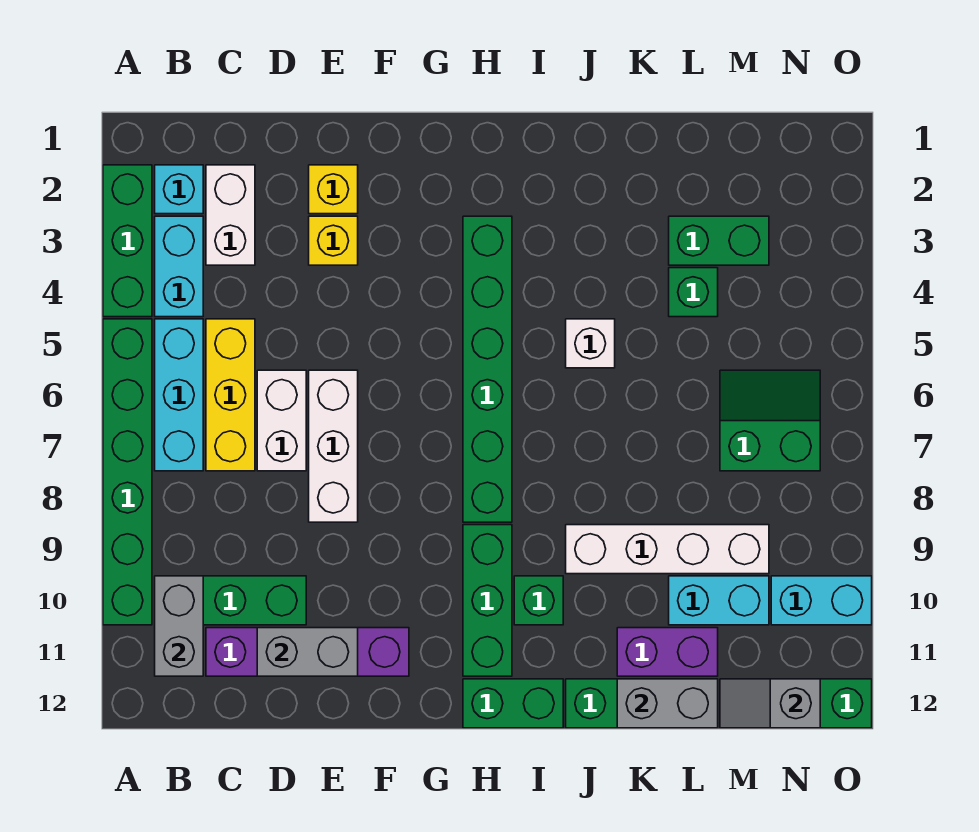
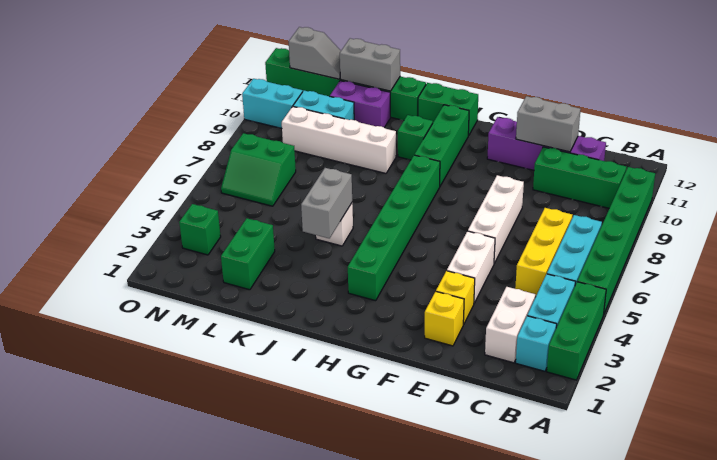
grey brick B10:B11 level 2 -> grey brick J4:J5 level 2
white brick D6:D7 level 1 -> white brick E4:E5 level 1
green brick L3:M3 level 1 -> green brick L2:L3 level 1
green brick L4 level 1 -> green brick N3 level 1

